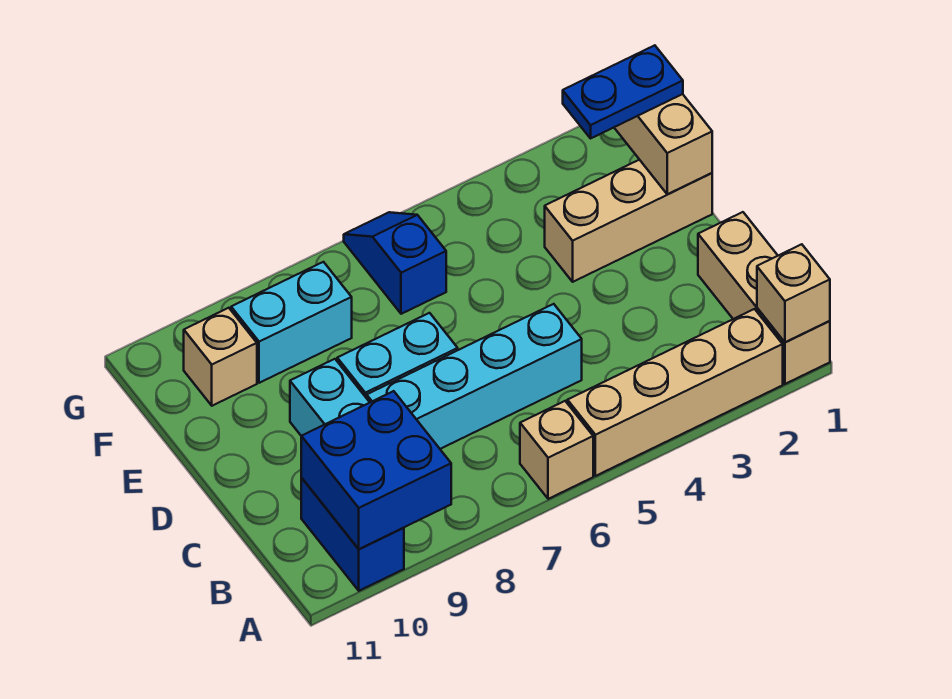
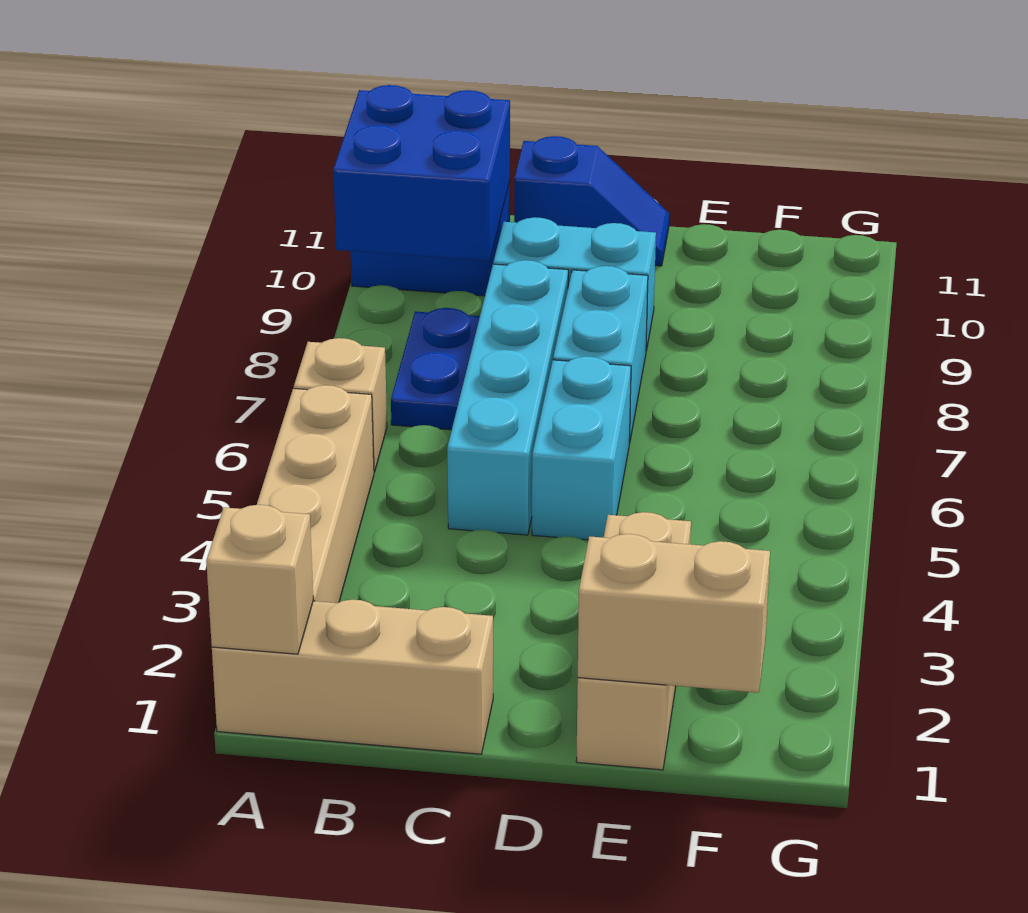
blue plate F1:F2 level 3 -> blue plate B7:B8 level 1
blue slope F6:G6 level 1 top F -> blue slope C11:D11 level 1 top C
cyan brick F8:F9 level 1 -> cyan brick D5:D6 level 1
tan brick F10 level 1 -> none

